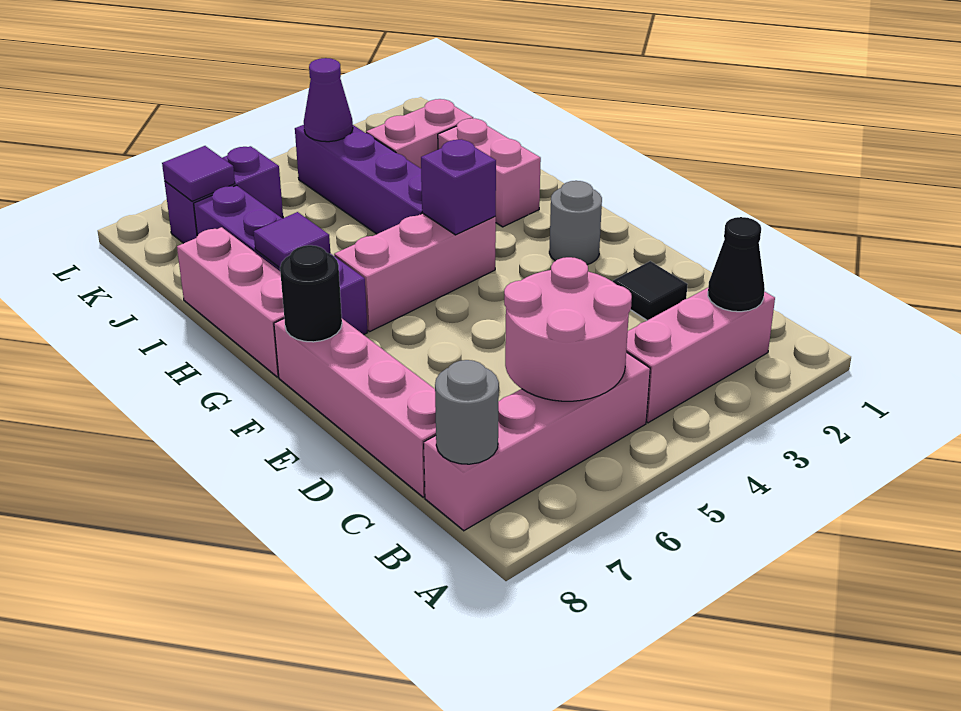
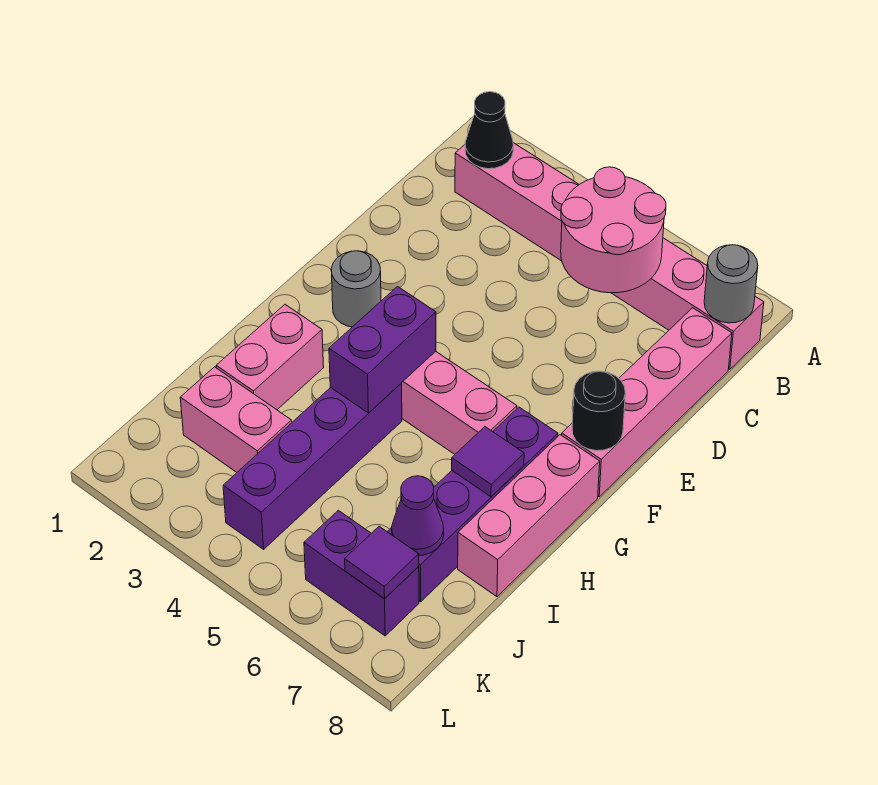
black tile D2 level 1 -> none
purple brick G4 level 2 -> purple brick G4:H4 level 2
purple cone K4 level 2 -> purple cone J7 level 2

